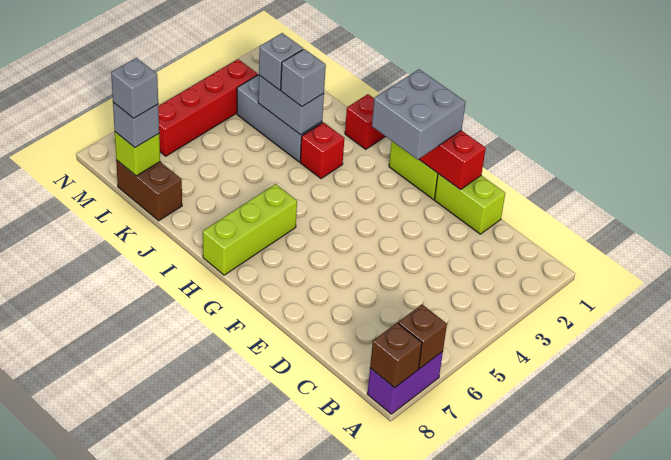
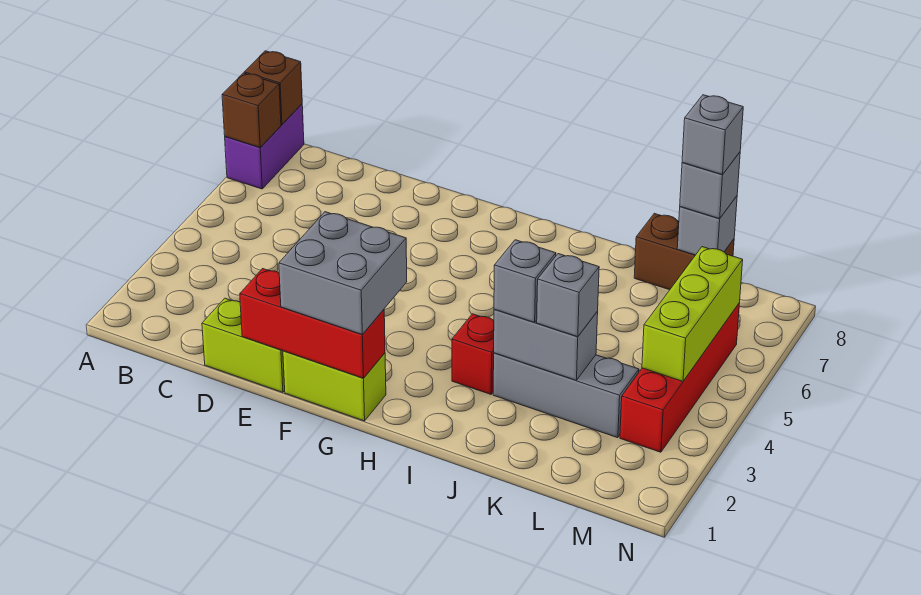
lime brick H6:H8 level 1 -> lime brick M4:M6 level 2
red brick I1 level 1 -> none
lime brick L8 level 2 -> grey brick L8 level 2

